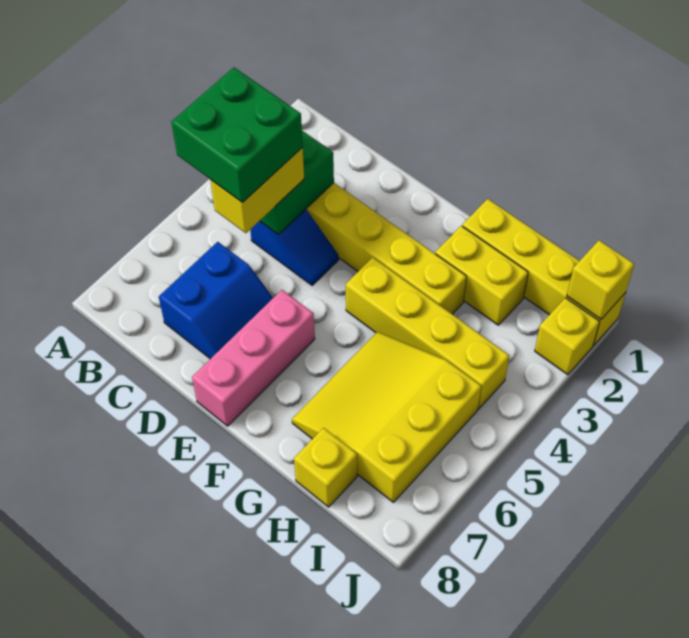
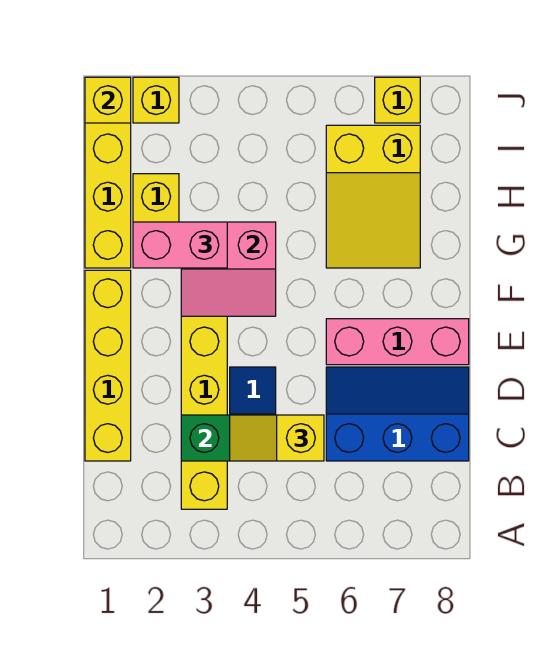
green brick B4:C5 level 4 -> none
yellow brick C4:C5 level 3 -> yellow slope C4:C5 level 3 top 5
blue slope C6:D7 level 1 top C -> blue slope C6:D8 level 1 top C
none -> pink slope F3:G4 level 2 top G
yellow brick F4:I4 level 1 -> yellow brick C1:F1 level 1
none -> pink brick G2:G3 level 3
yellow slope G5:I7 level 1 top I -> yellow slope G6:I7 level 1 top I
yellow brick H8 level 1 -> yellow brick J7 level 1

